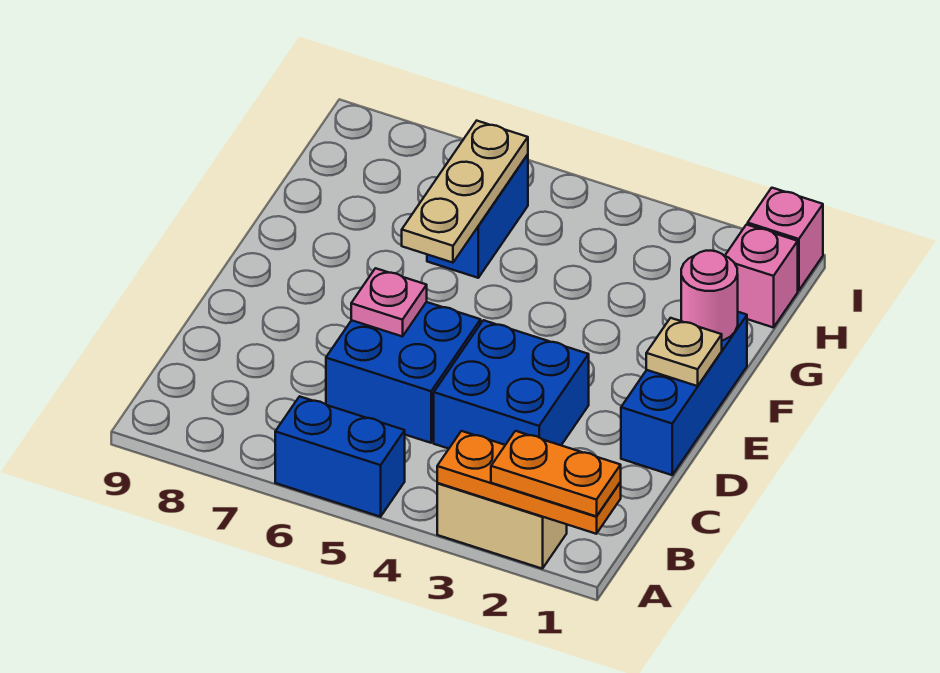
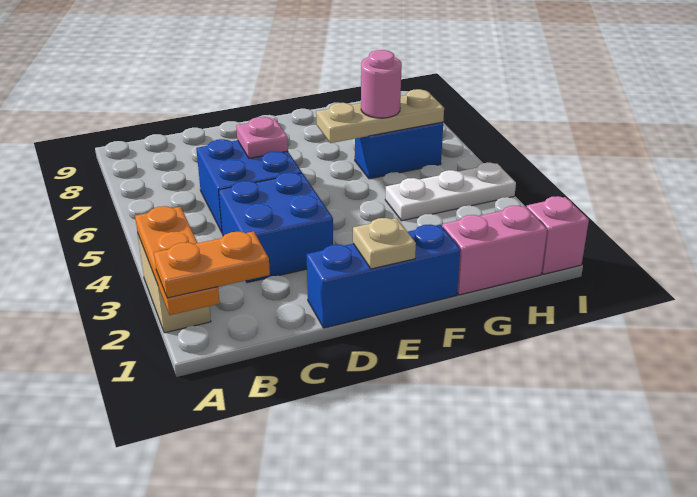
orange plate A1:A2 level 3 -> orange plate A1:B1 level 3
blue brick A5:A6 level 1 -> none
pink round brick F1 level 2 -> pink round brick G6 level 3
none -> white plate G4:I4 level 1
pink brick H1 level 1 -> pink brick G1:H1 level 1

